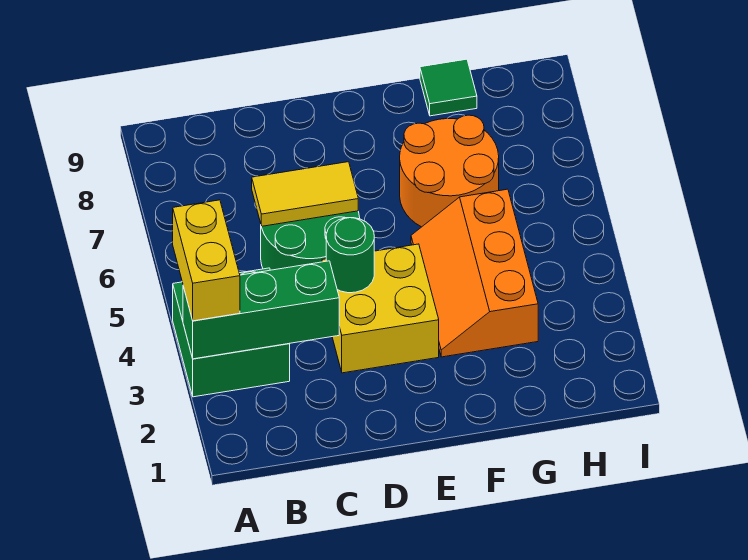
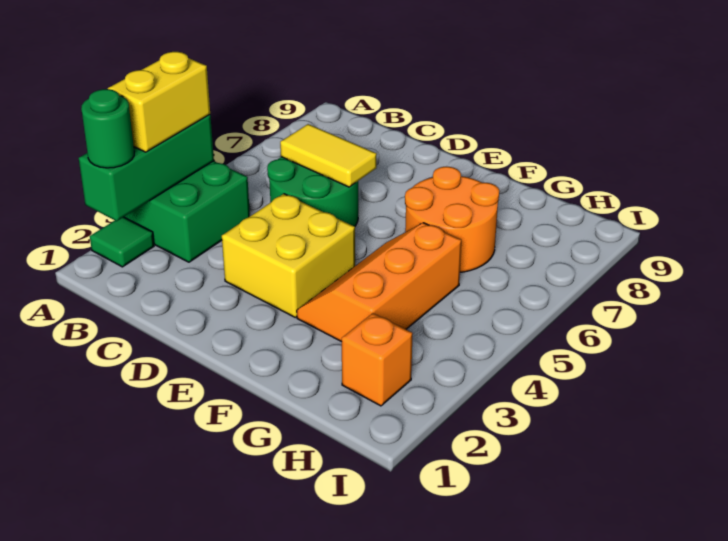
green brick A3:C3 level 2 -> green brick A2:A4 level 2
green round brick D4 level 2 -> green round brick A2 level 3
green tile G9 level 1 -> green tile A2 level 1
none -> orange brick H2 level 1

